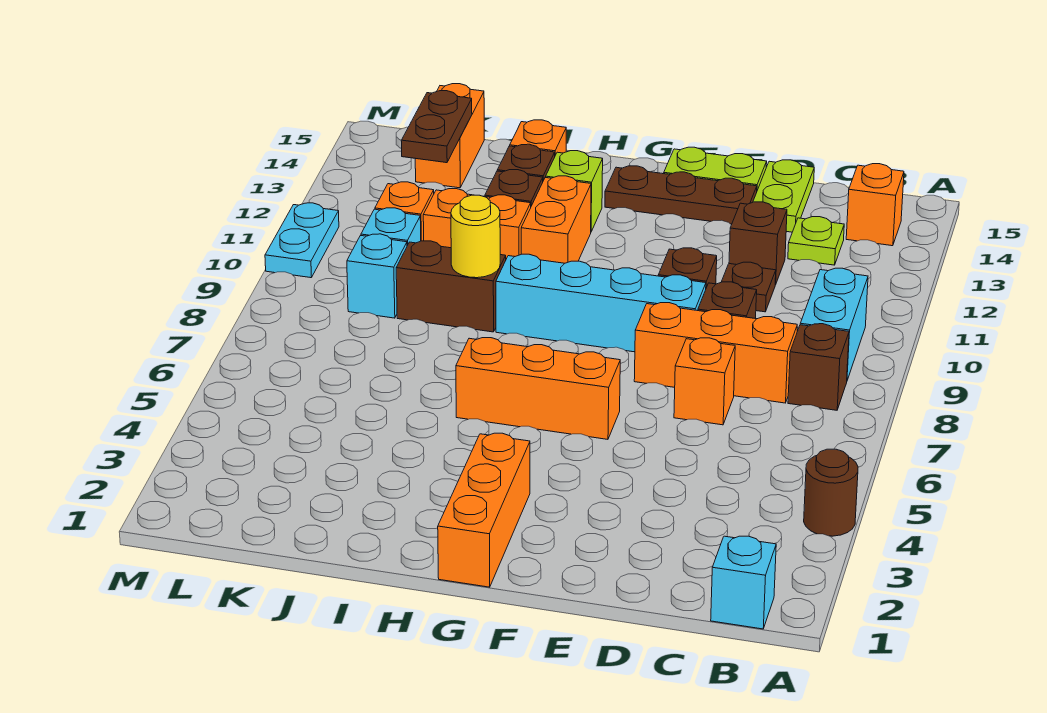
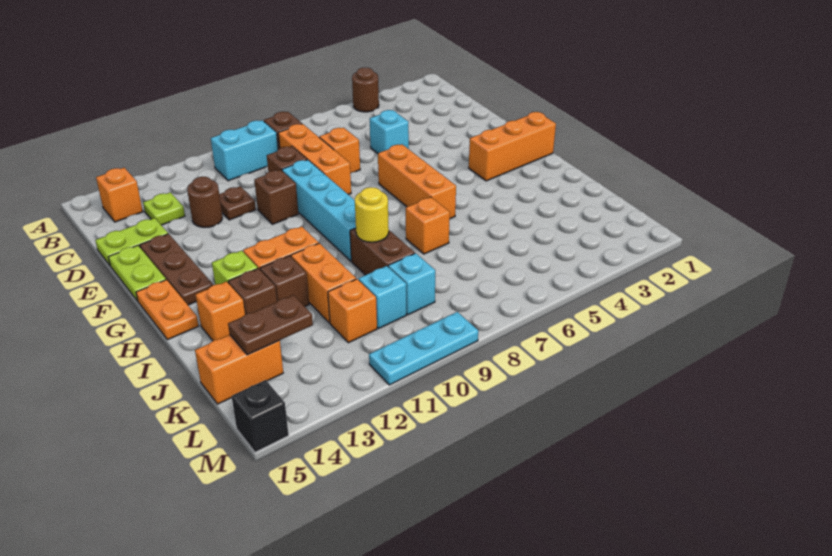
cyan brick B1 level 1 -> cyan brick D5 level 1
brown brick D12 level 1 -> brown round brick D12 level 1
none -> orange plate G15:H15 level 1
none -> orange brick I7 level 1
cyan plate M10:M11 level 1 -> cyan plate M9:M11 level 1
none -> black brick M15 level 1

